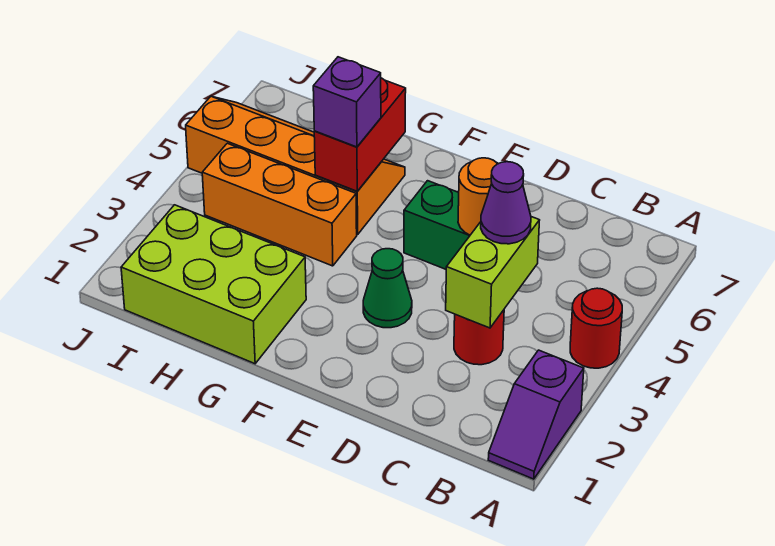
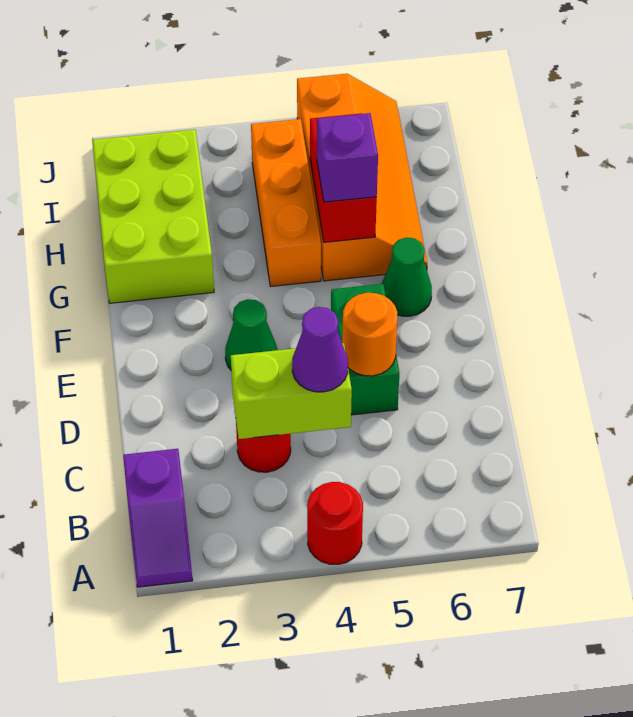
purple slope A1:A2 level 1 top 2 -> purple slope A1:B1 level 1 top B
none -> green cone F6 level 1
red brick G5:G6 level 2 -> red brick G5:H5 level 2

